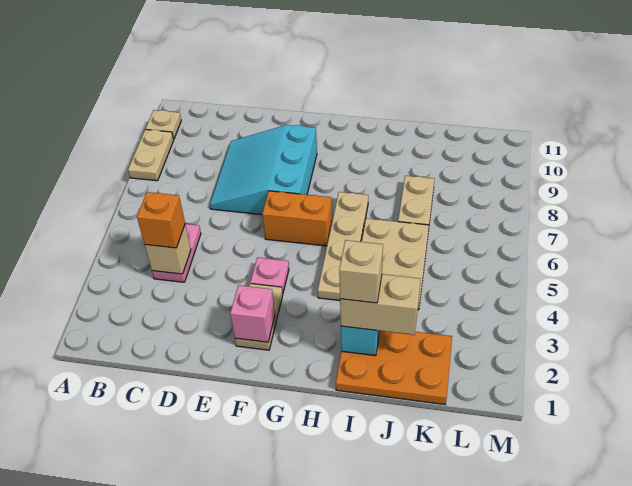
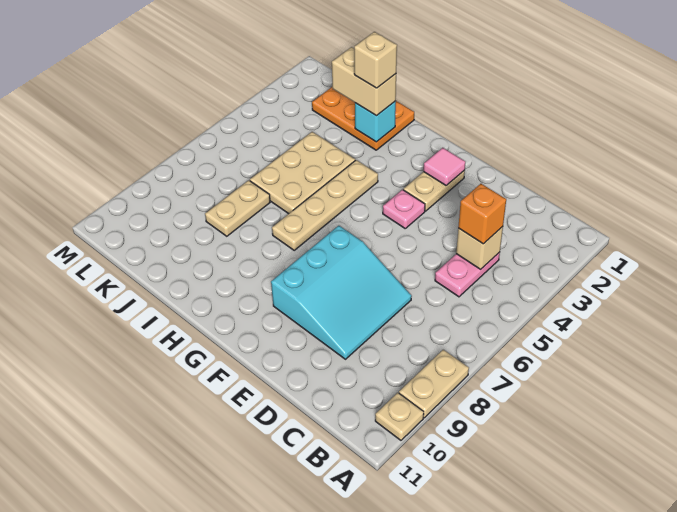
pink brick F2 level 2 -> pink tile F2 level 2
orange brick F6:G6 level 1 -> none

